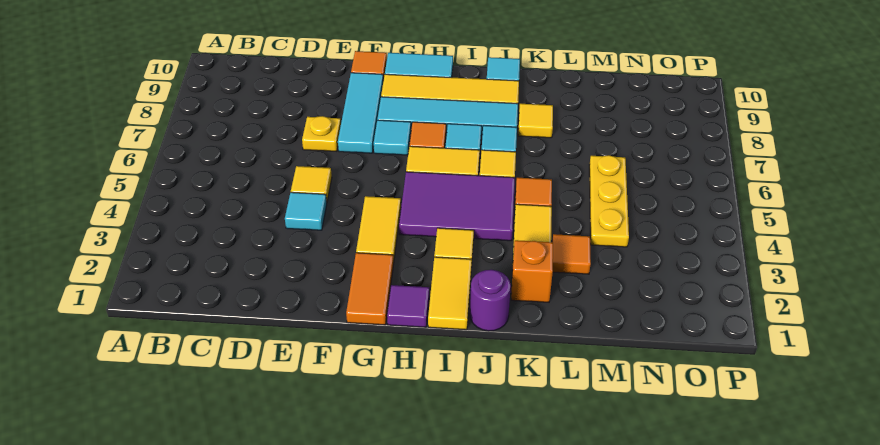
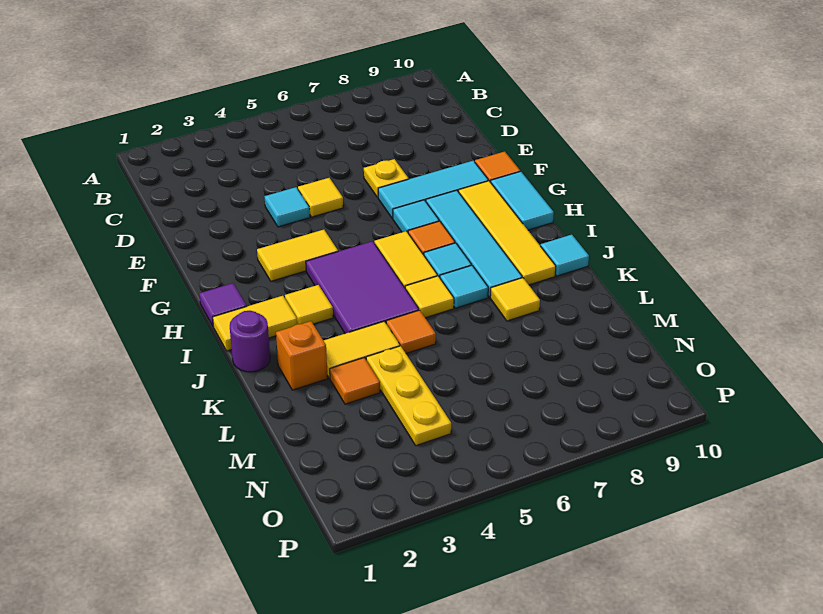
orange tile G1:G2 level 1 -> none
yellow plate M4:M6 level 1 -> yellow plate L4:N4 level 1

